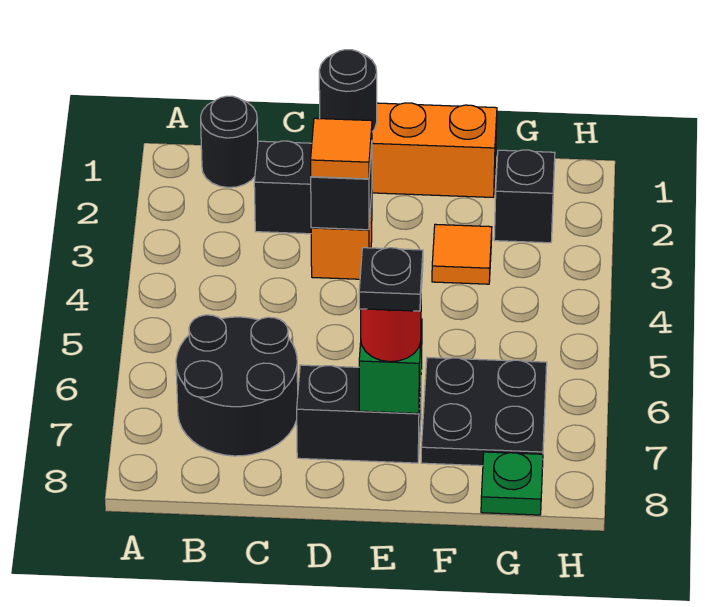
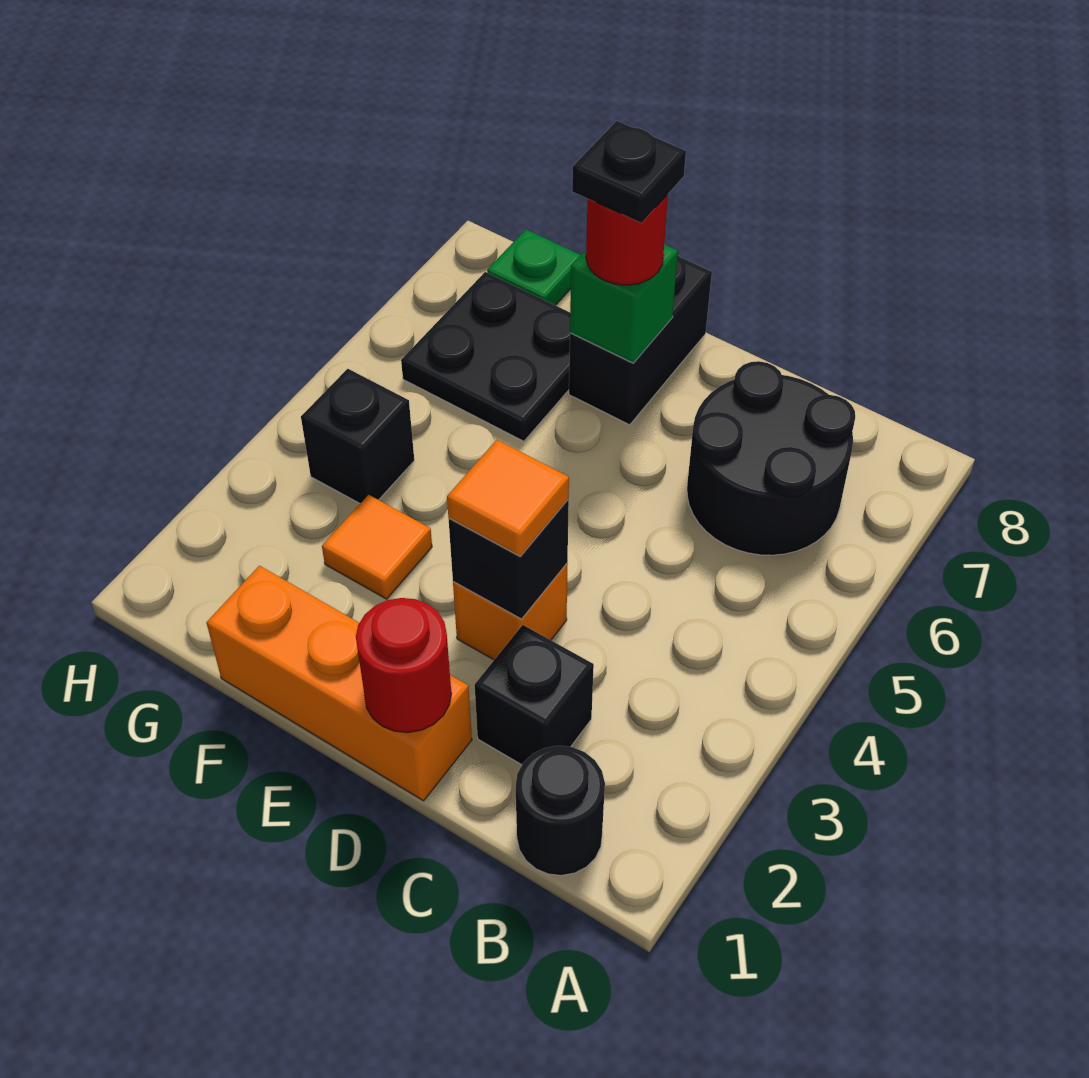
black round brick D1 level 2 -> red round brick D1 level 2
black brick D7:E7 level 1 -> black brick E7:E8 level 1
black brick G2 level 1 -> black brick G4 level 1

